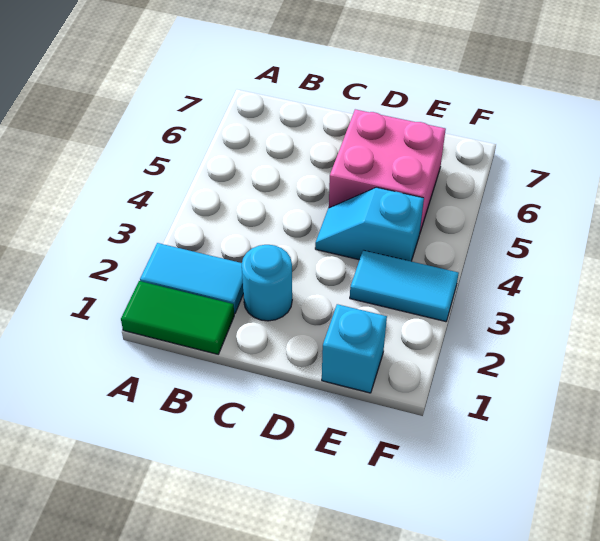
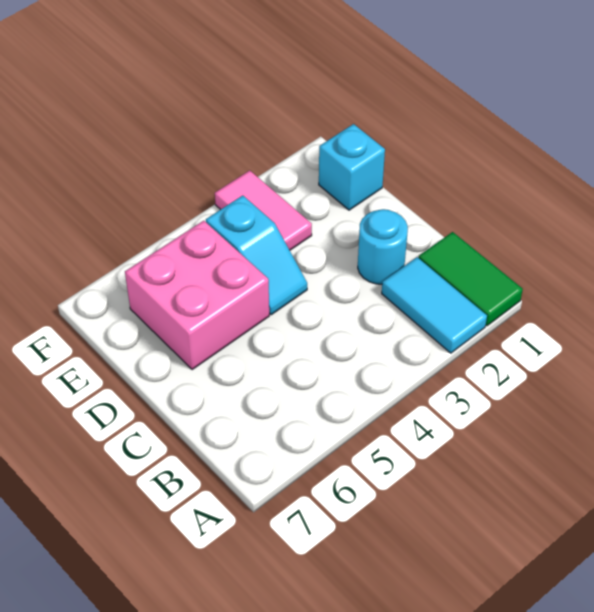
cyan tile E3:F3 level 1 -> pink tile E3:F3 level 1

